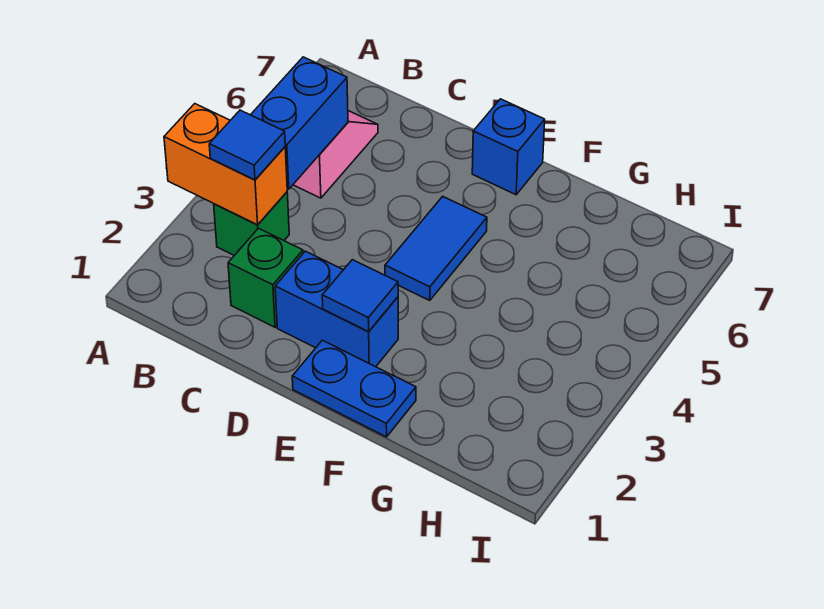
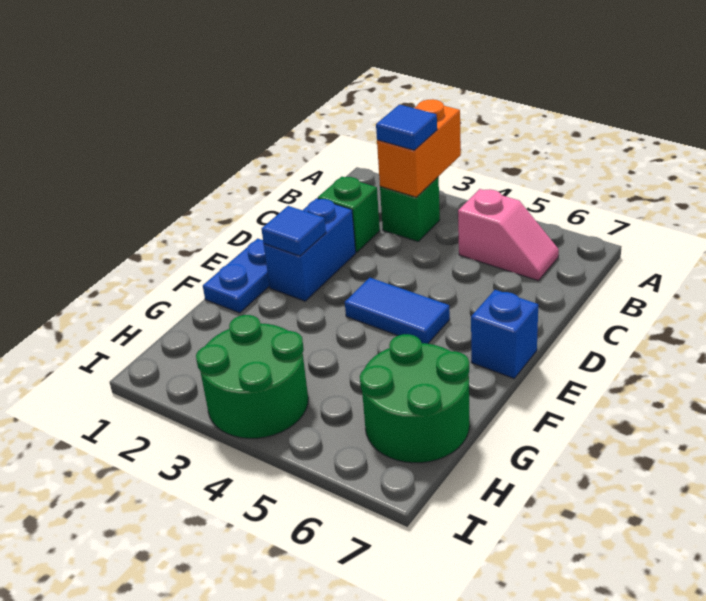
blue brick B4:B5 level 2 -> none
none -> green round brick G6:H7 level 1
none -> green round brick H3:I4 level 1

